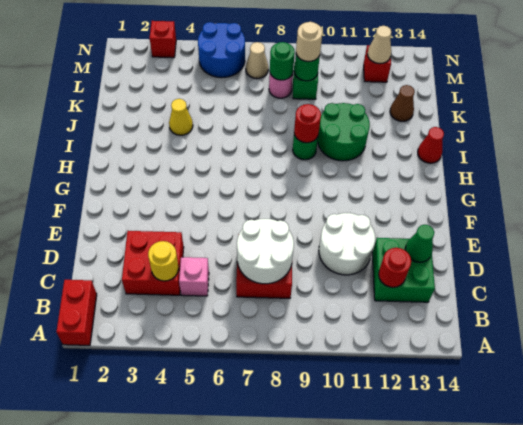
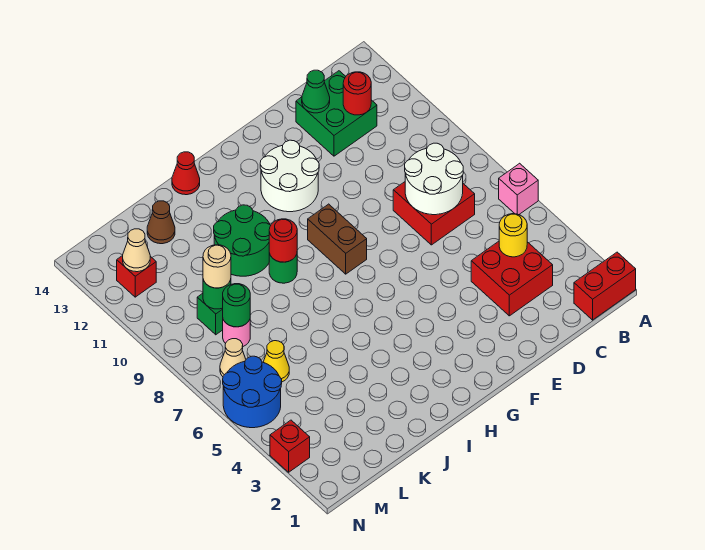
pink brick C5 level 1 -> pink brick A6 level 1
white round brick D10:E11 level 1 -> white round brick F11:G12 level 1
none -> brown brick G8:G9 level 1
yellow cone J4 level 1 -> yellow cone L6 level 1

